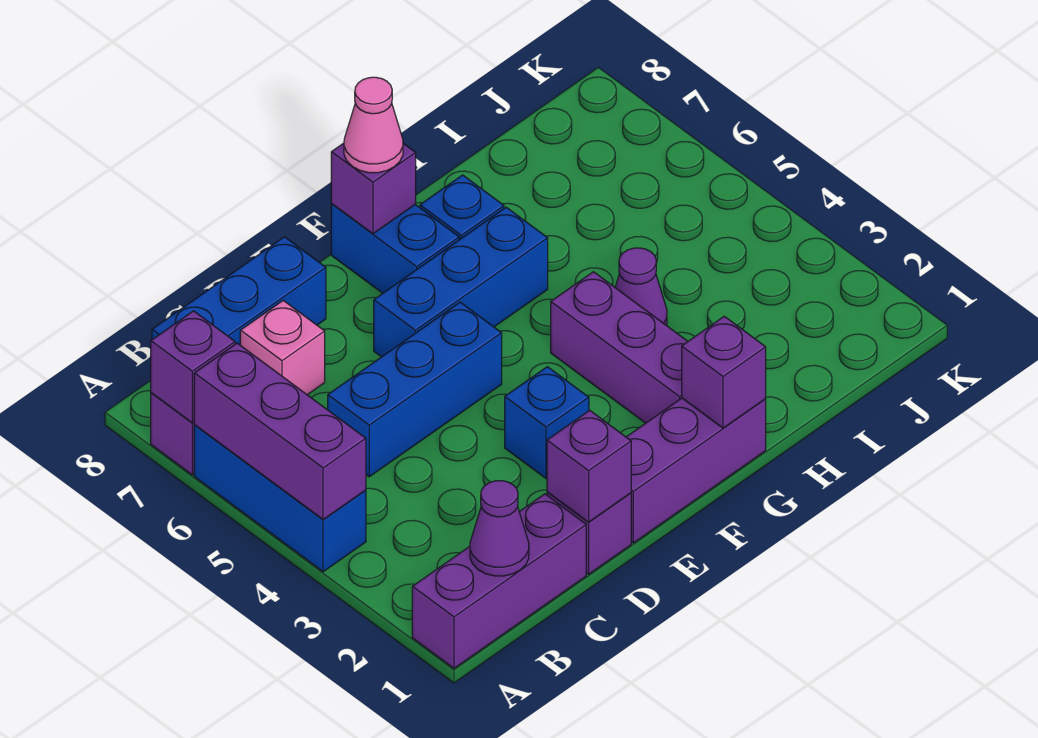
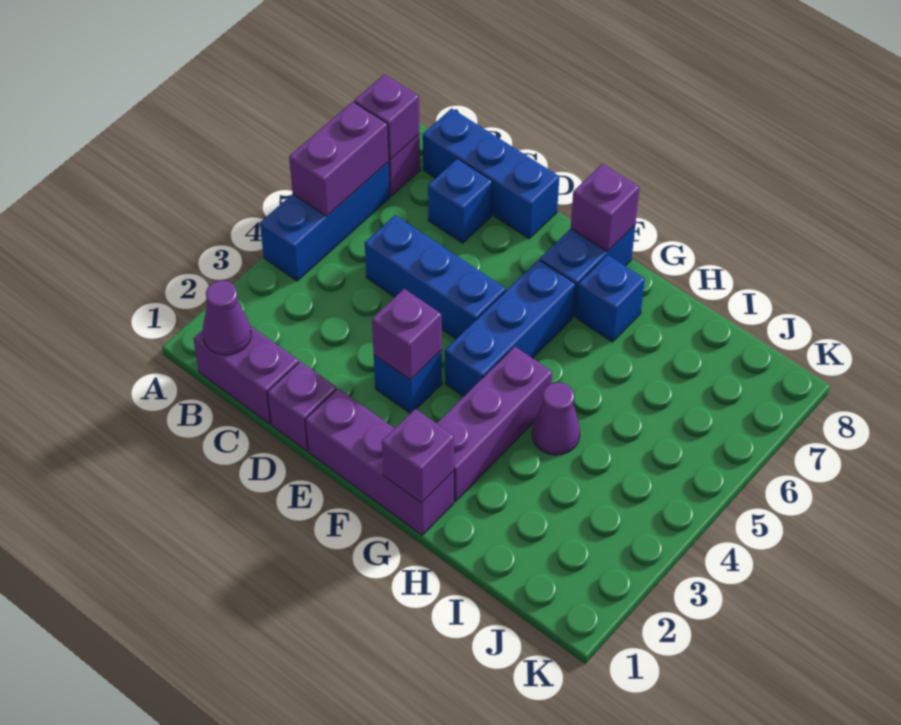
purple brick A1:C1 level 1 -> purple brick B1:C1 level 1
purple brick A4:A6 level 2 -> purple brick A5:A6 level 2
pink brick C7 level 1 -> blue brick C7 level 1
purple brick D1 level 2 -> purple brick E3 level 2
blue brick E6:G6 level 1 -> blue brick F4:F6 level 1
pink cone F8 level 3 -> none

